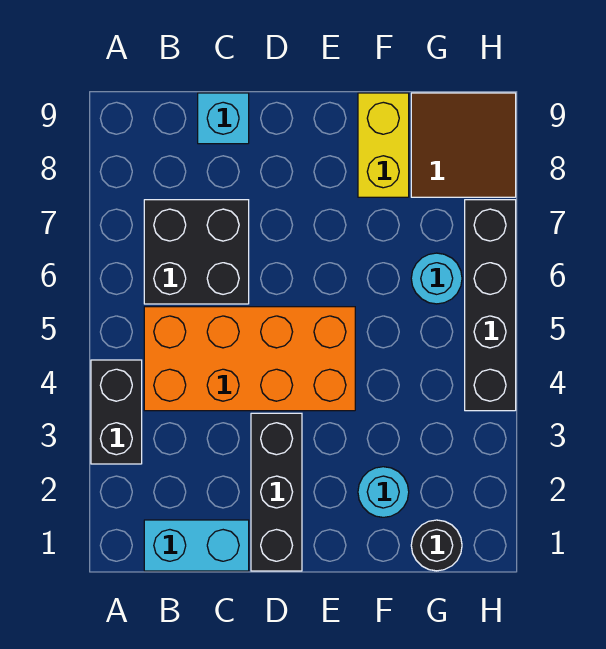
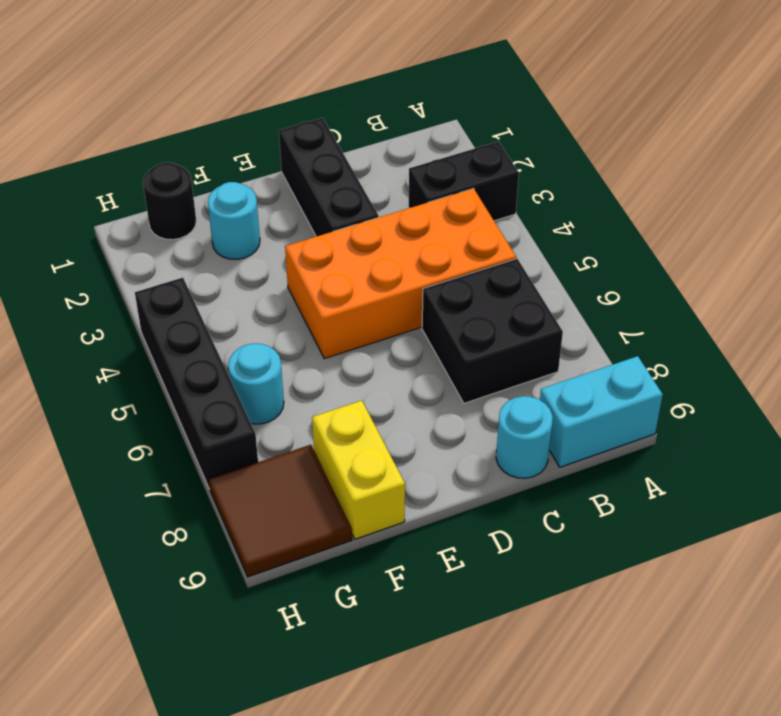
black brick A3:A4 level 1 -> black brick A3:B3 level 1
cyan brick B1:C1 level 1 -> cyan brick A9:B9 level 1
cyan brick C9 level 1 -> cyan round brick C9 level 1

